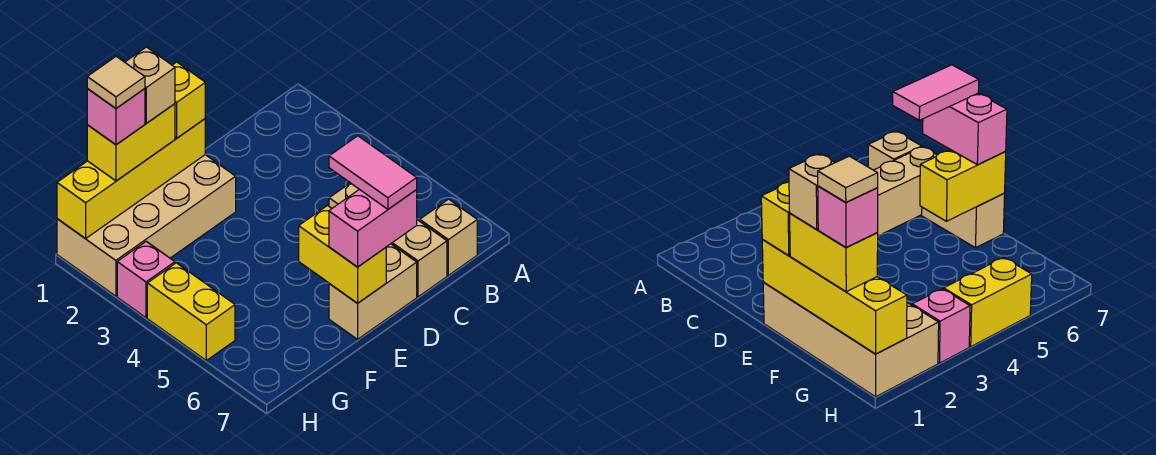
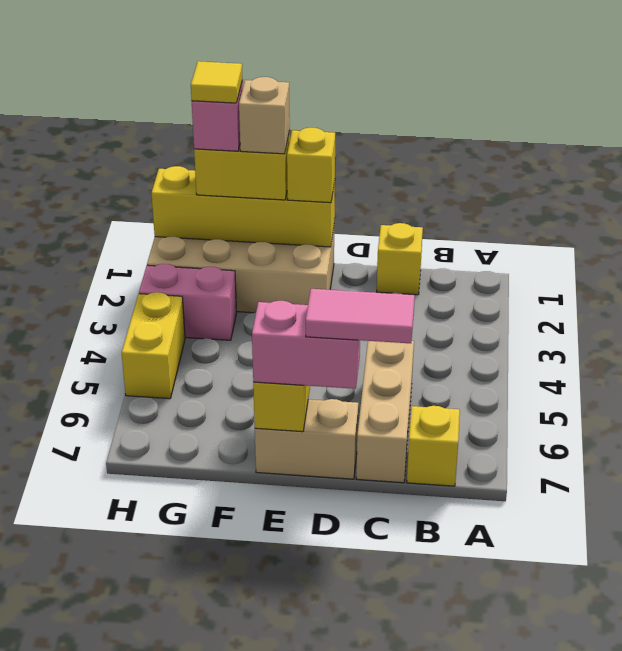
tan brick B7 level 1 -> yellow brick B7 level 1
none -> yellow brick C1 level 1
pink tile D6:D7 level 4 -> pink tile C7:D7 level 4
tan tile G1 level 5 -> yellow tile G1 level 5
pink brick H3 level 1 -> pink brick G3:H3 level 1

